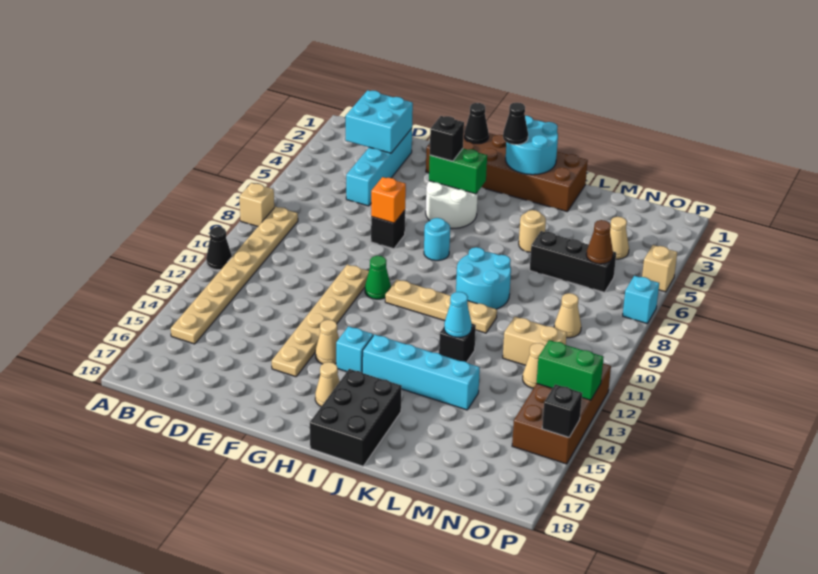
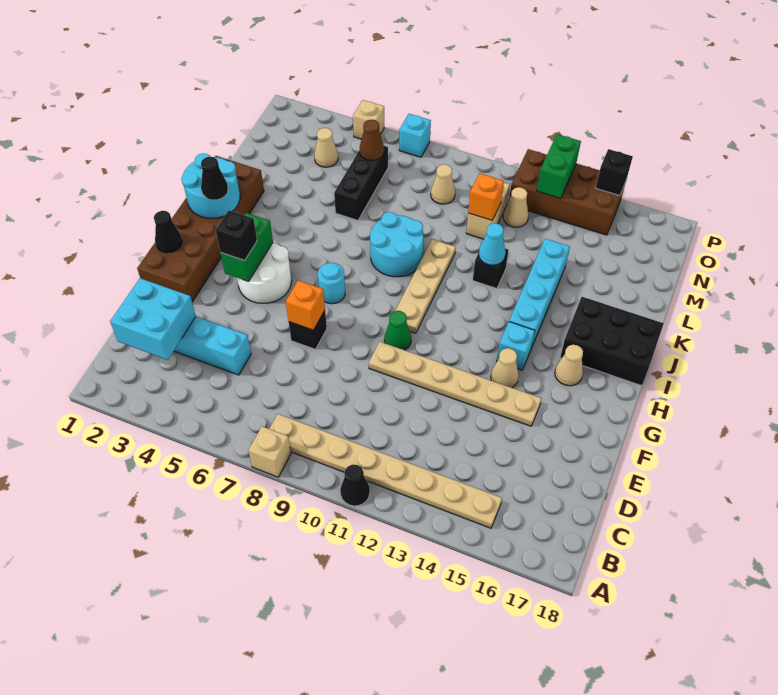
tan round brick K5 level 1 -> none
none -> orange brick M11 level 2

